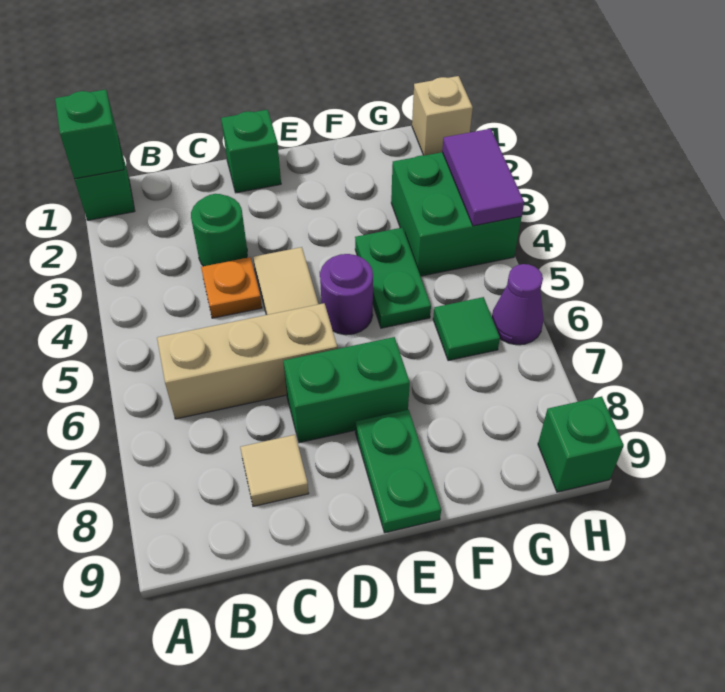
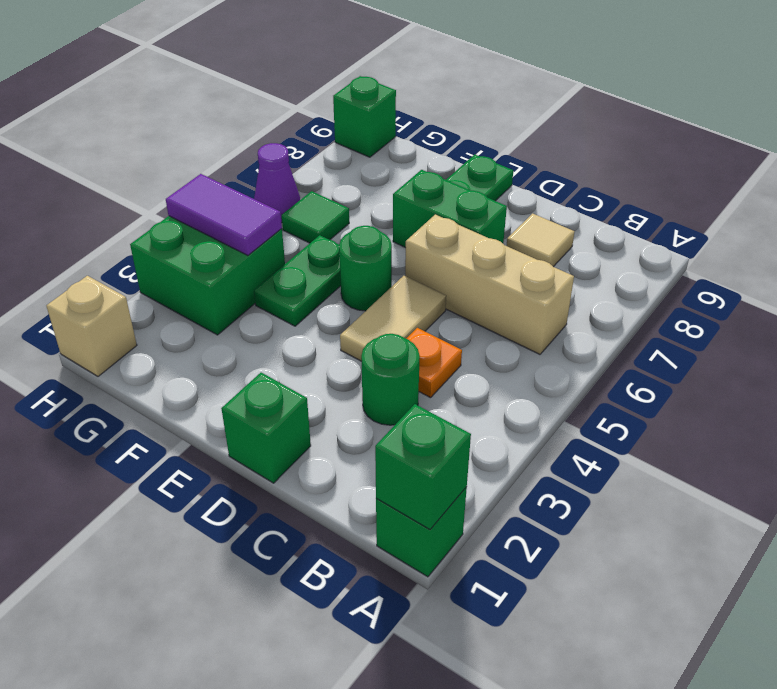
purple round brick E5 level 1 -> green round brick E5 level 1
purple tile H3:H4 level 2 -> purple tile G4:H4 level 2

